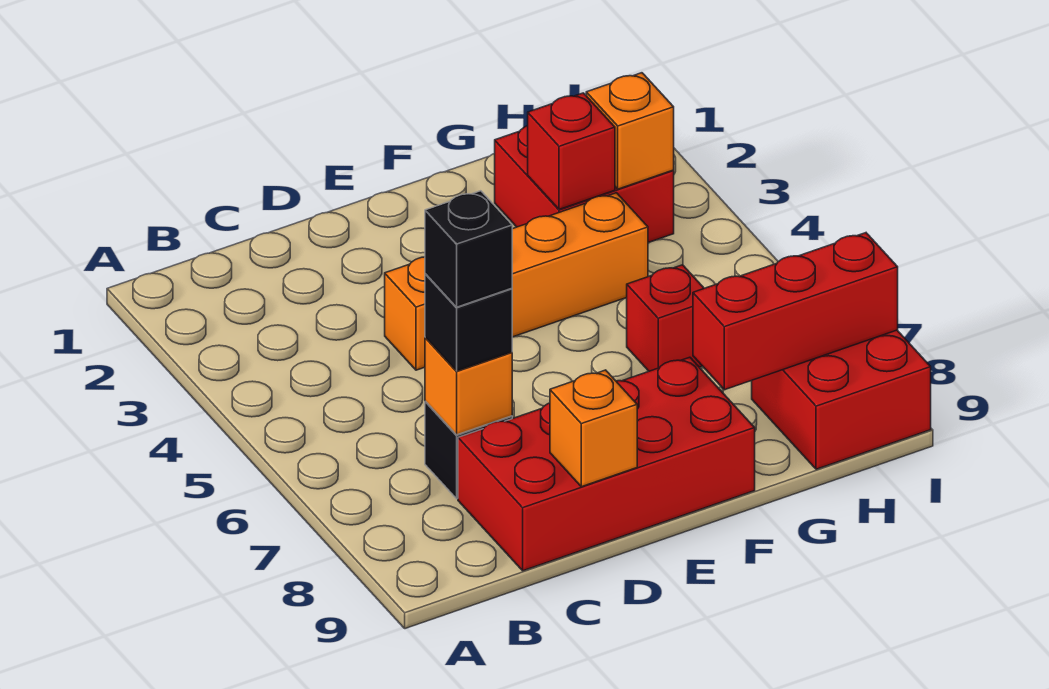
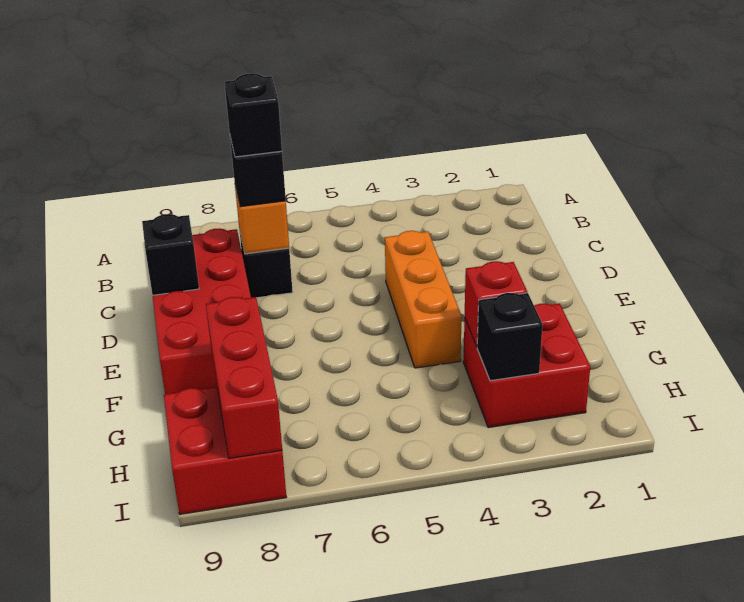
orange brick D4:G4 level 1 -> orange brick D4:F4 level 1
orange brick D9 level 2 -> black brick D9 level 2
red brick G6 level 1 -> none
orange brick H3 level 2 -> black brick H3 level 2

